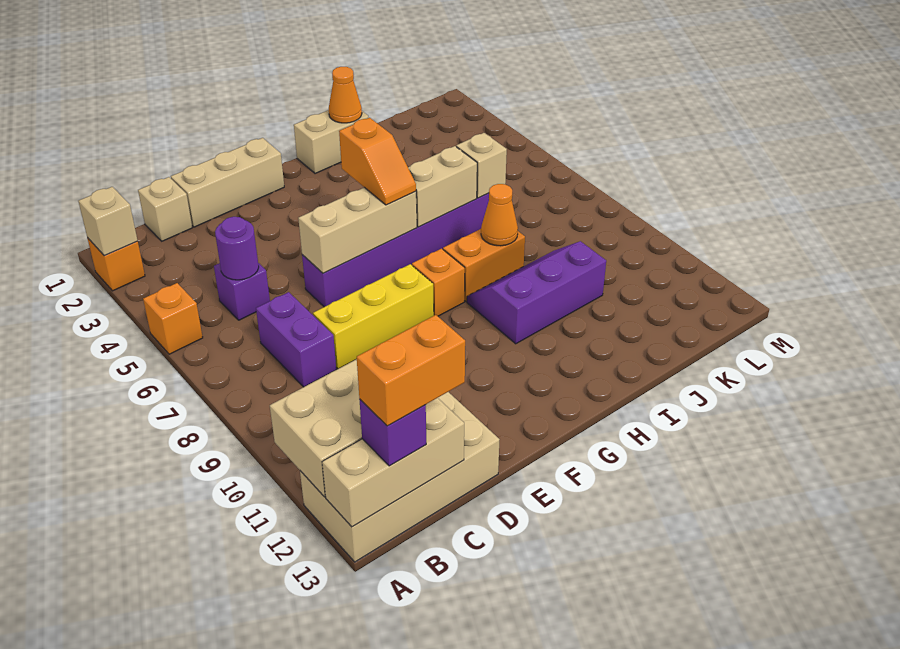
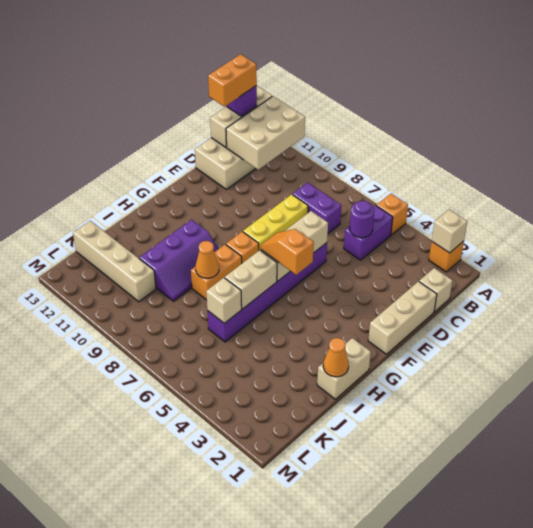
purple brick C5 level 1 -> purple brick B5:C5 level 1
none -> tan brick K10:K13 level 1

